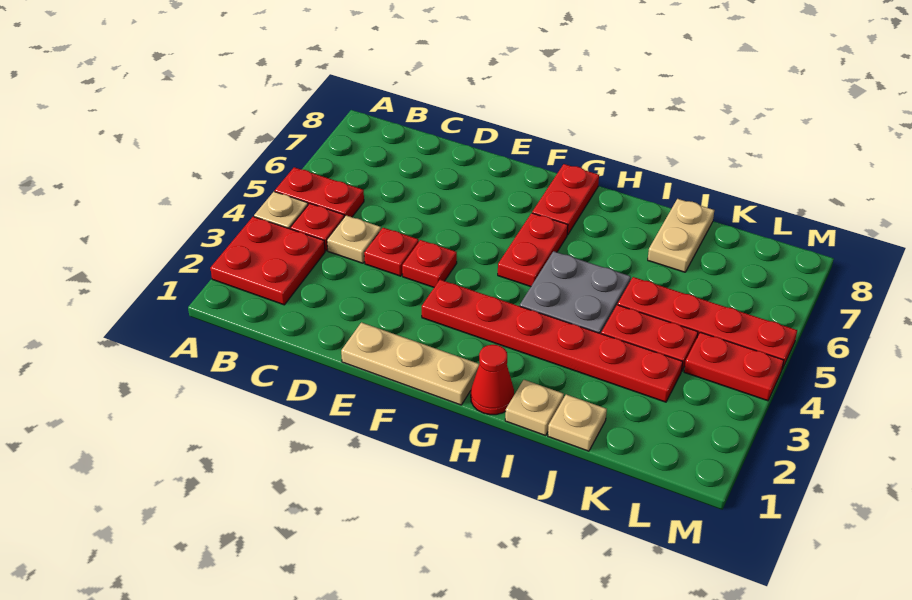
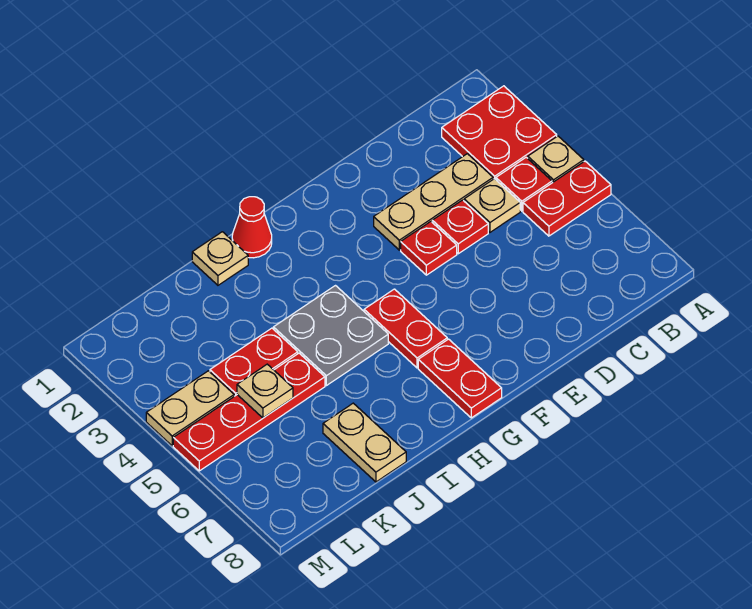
tan plate E1:G1 level 1 -> tan plate C3:E3 level 1
red plate F3:K3 level 1 -> none
tan plate J1 level 1 -> tan plate K5 level 2
red plate L4:M4 level 1 -> tan plate L4:M4 level 1

